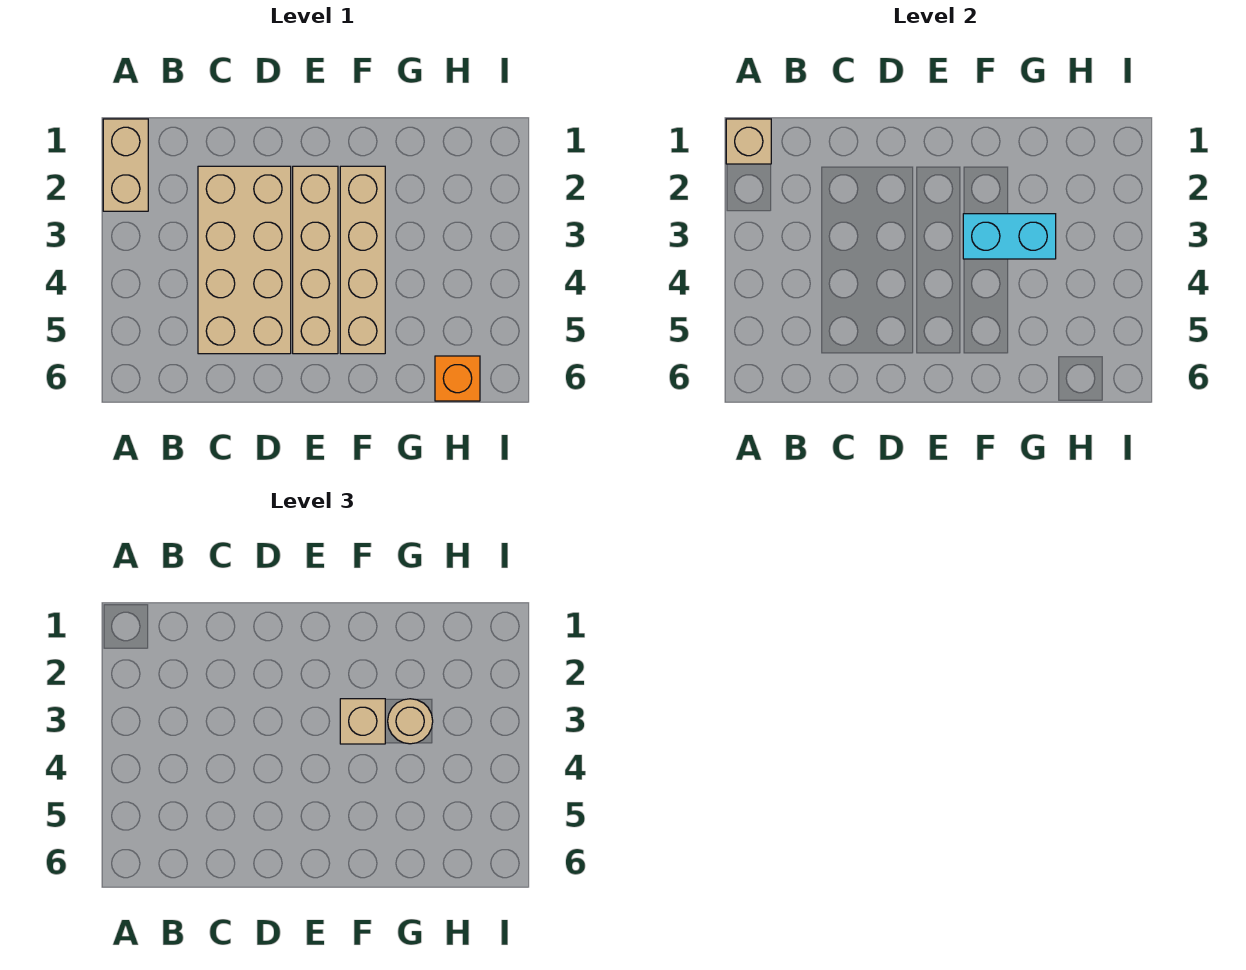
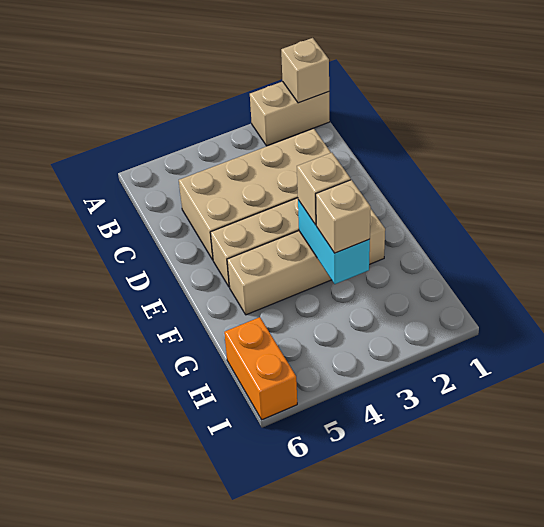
tan round brick G3 level 3 -> tan brick G3 level 3
orange brick H6 level 1 -> orange brick H6:I6 level 1

